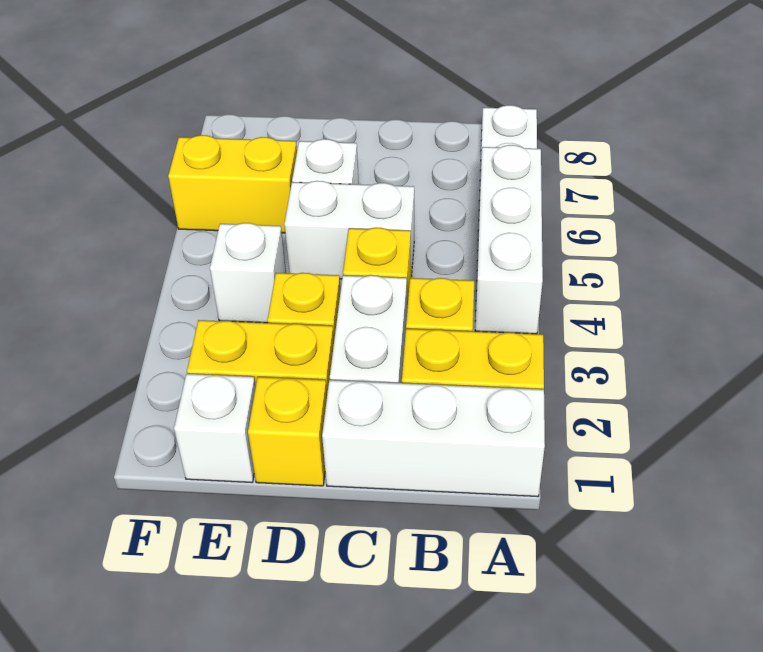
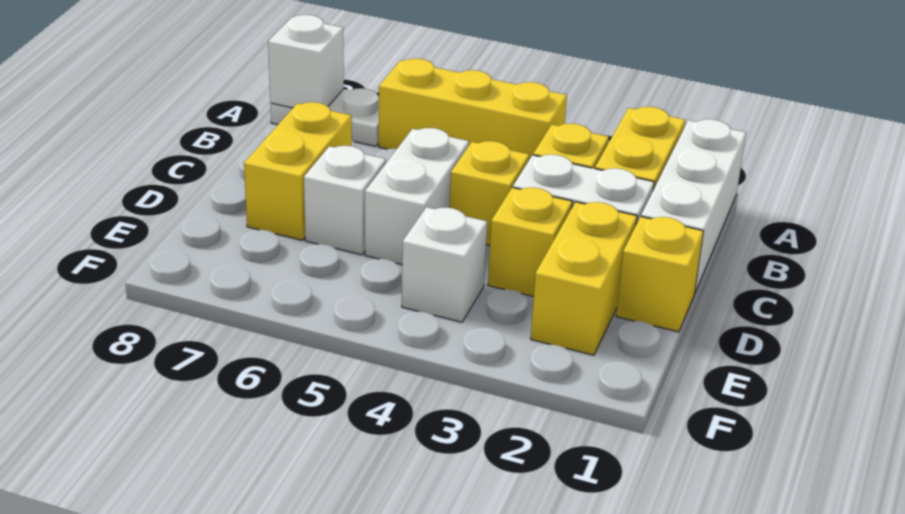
white brick A4:A6 level 1 -> yellow brick A4:A6 level 1
white brick E1 level 1 -> white brick A8 level 2
yellow brick E6:F6 level 1 -> yellow brick C7:D7 level 1

